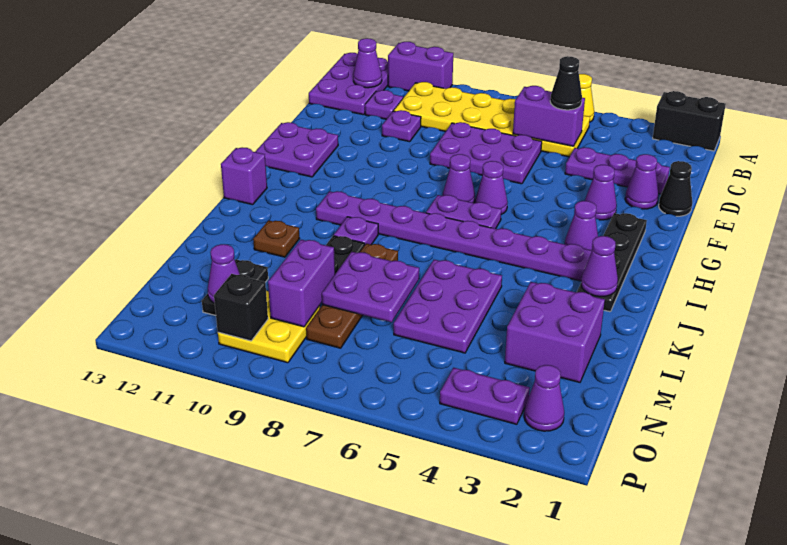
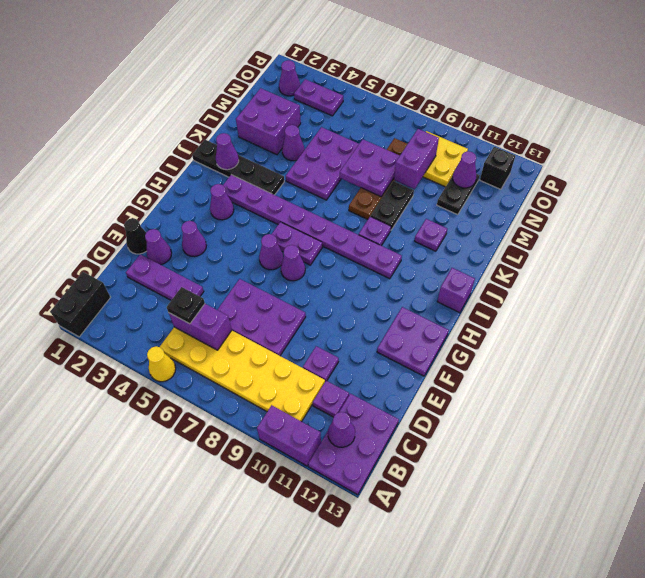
black brick A1:A2 level 1 -> black brick A1:B1 level 1
black cone C5 level 3 -> black plate C5 level 3
black plate G2:J2 level 1 -> black plate J1:J4 level 1
brown plate K11 level 1 -> purple plate K11 level 1
none -> purple cone L4 level 1
black brick O10 level 2 -> black brick O12 level 1

